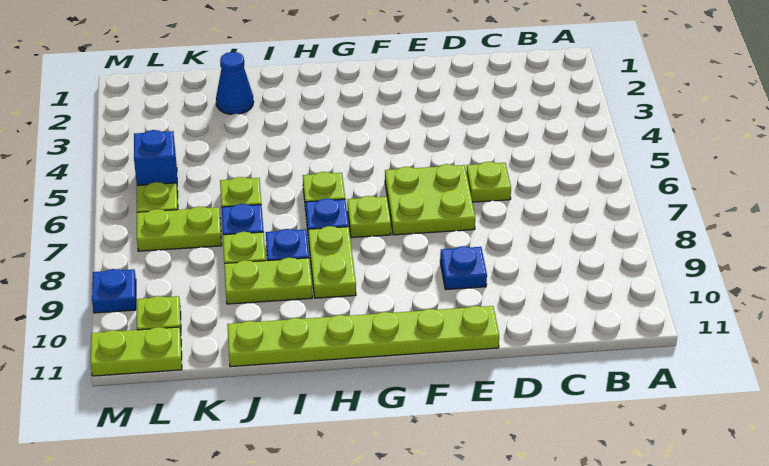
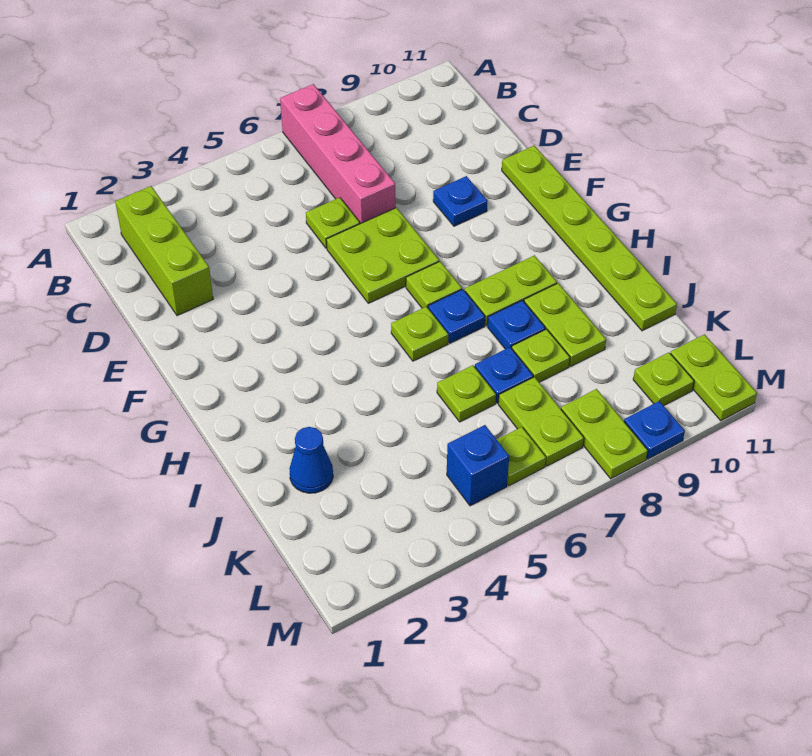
none -> pink brick A7:D7 level 1
none -> lime brick B2:D2 level 1
none -> lime plate L8:M8 level 1

